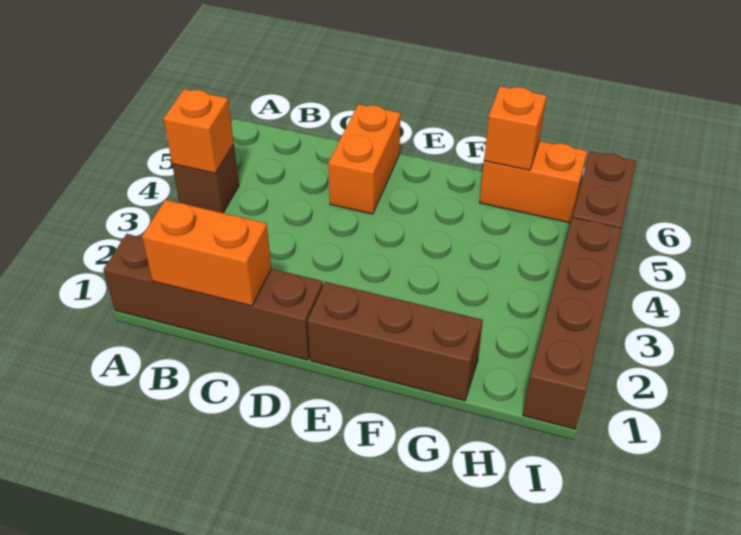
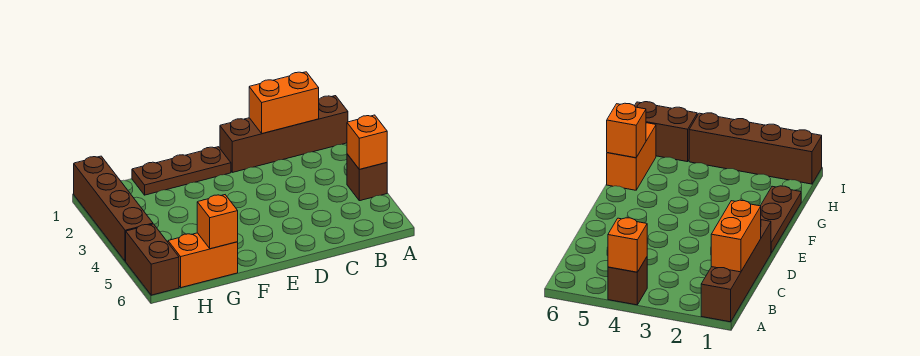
orange brick D5:D6 level 1 -> none
brown brick E1:G1 level 1 -> brown plate E1:G1 level 1

